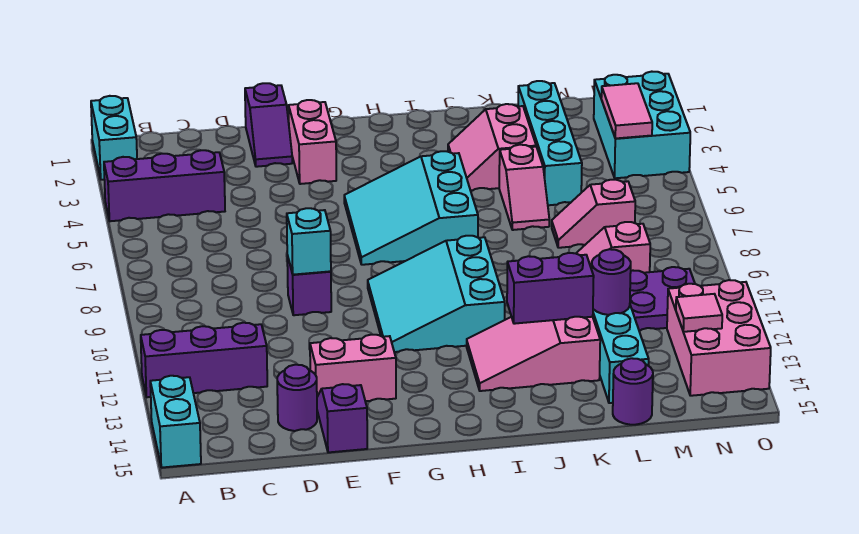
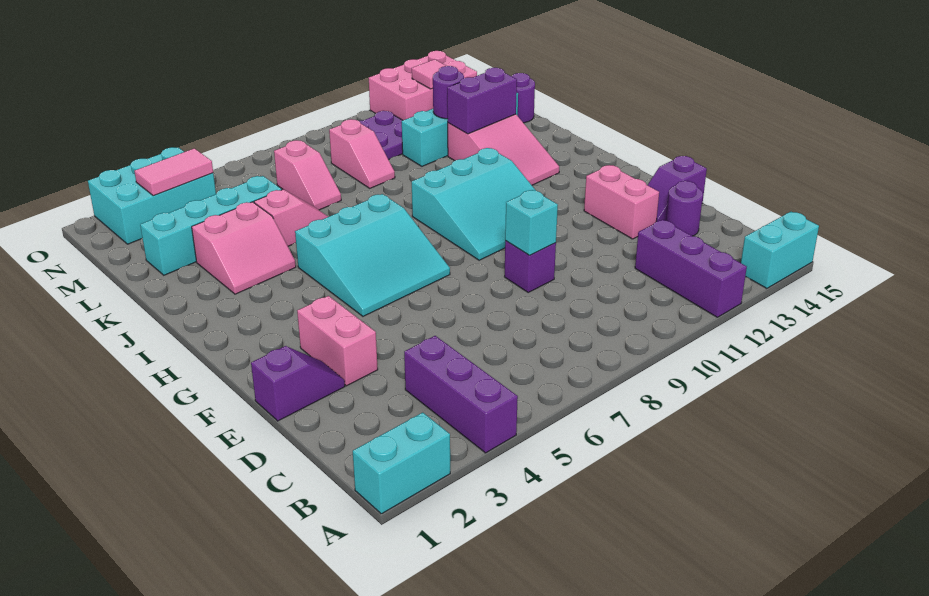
pink brick F2:F3 level 1 -> pink brick E3:F3 level 1
purple brick J12:K12 level 2 -> purple brick K12:K13 level 2

